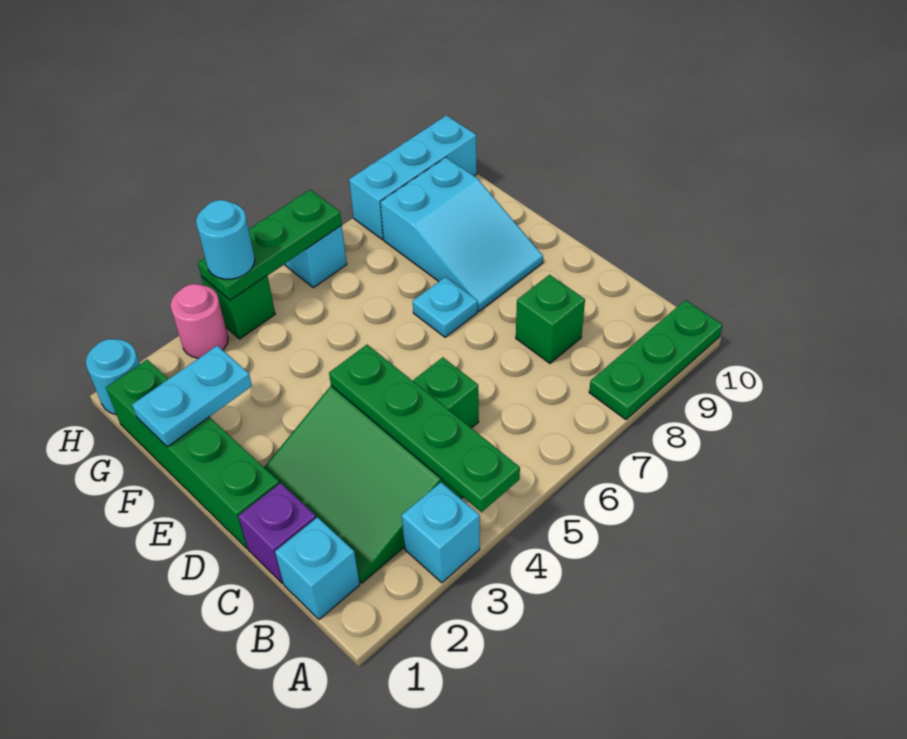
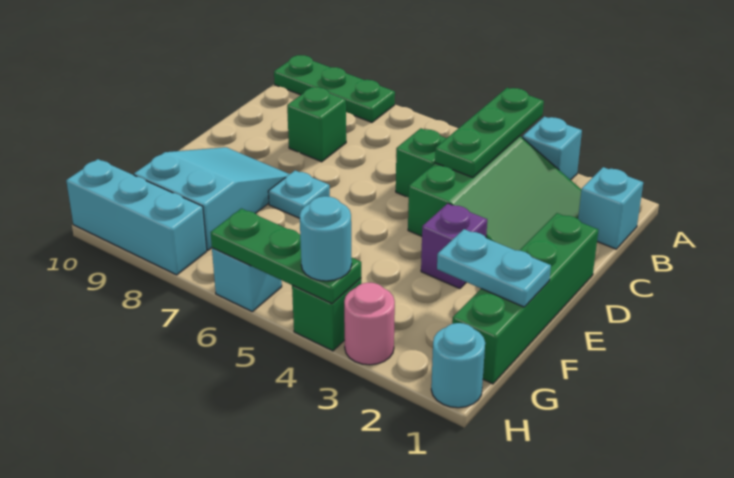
green plate A4:D4 level 2 -> green plate A4:C4 level 2
purple brick C1 level 1 -> purple brick E3 level 1

